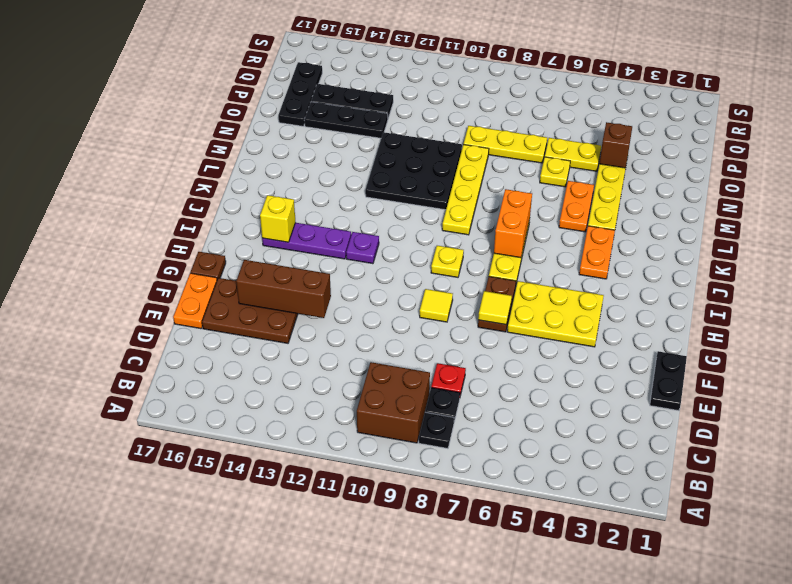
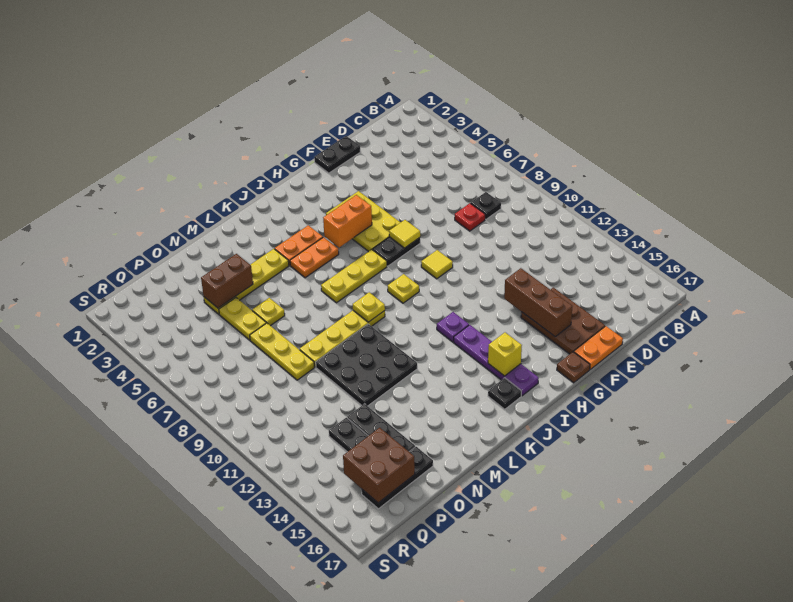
black plate B8 level 1 -> black plate J16 level 1
brown brick B9:C10 level 1 -> brown brick P15:Q16 level 2
brown plate G7:H7 level 1 -> black plate G7:H7 level 1
purple plate I13:I15 level 1 -> purple plate I13:I16 level 1
orange brick J7:K7 level 2 -> orange brick H5:I5 level 2
none -> yellow plate K9 level 2
orange plate L5:M5 level 1 -> orange plate J5:K5 level 1
brown brick O4 level 2 -> brown brick N4:O4 level 2

